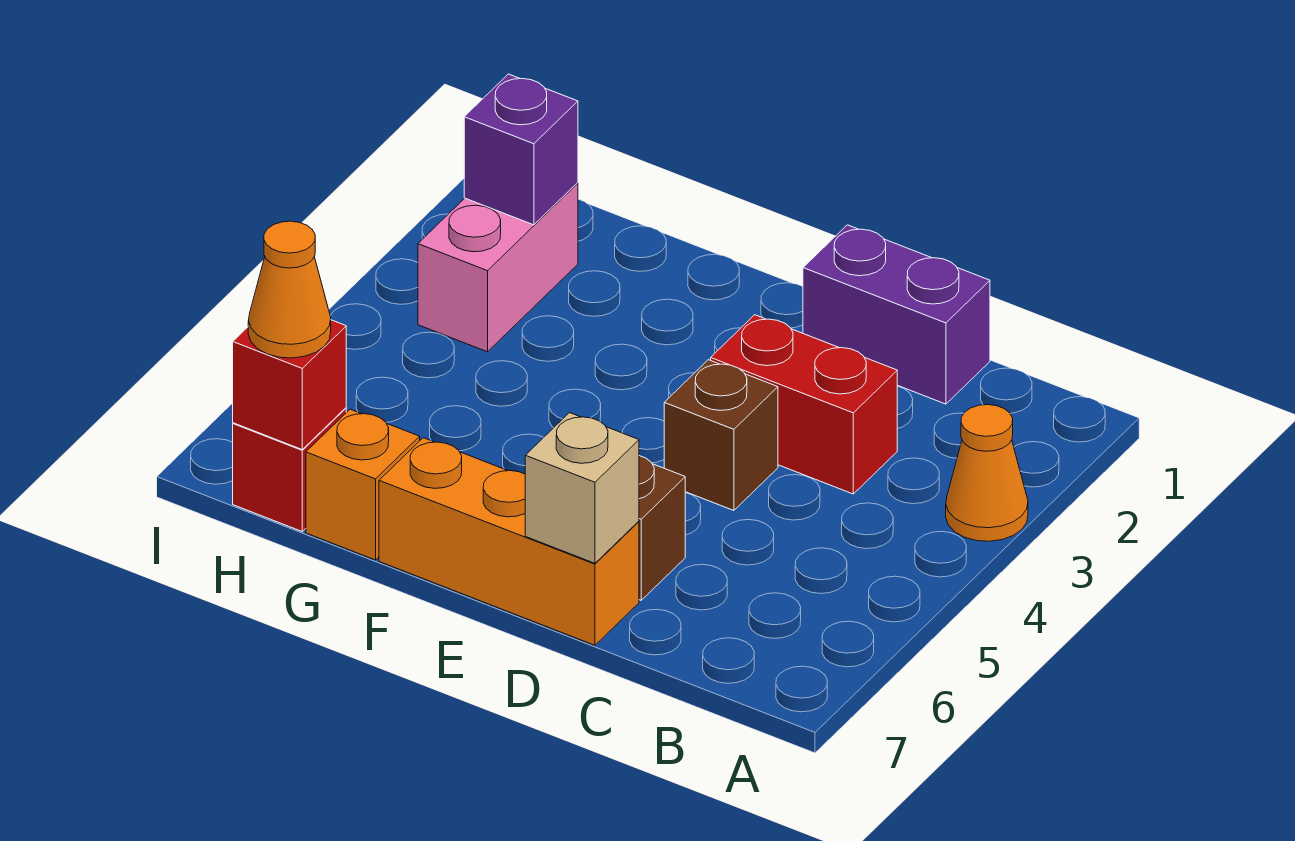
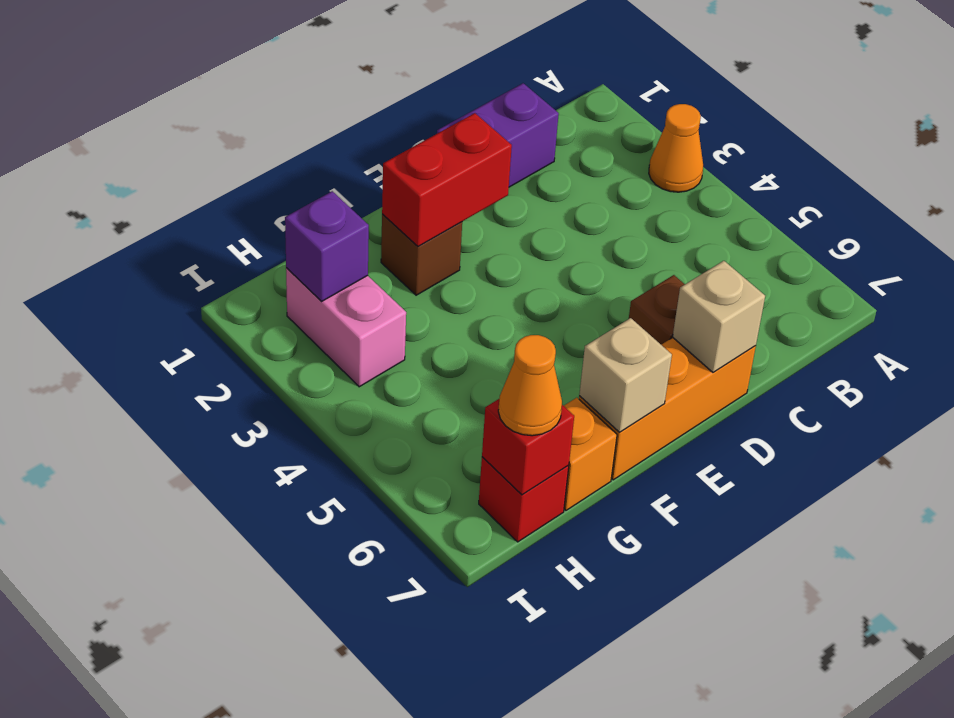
red brick C3:D3 level 1 -> red brick E2:F2 level 2
brown brick D4 level 1 -> brown brick F2 level 1
none -> tan brick F7 level 2

